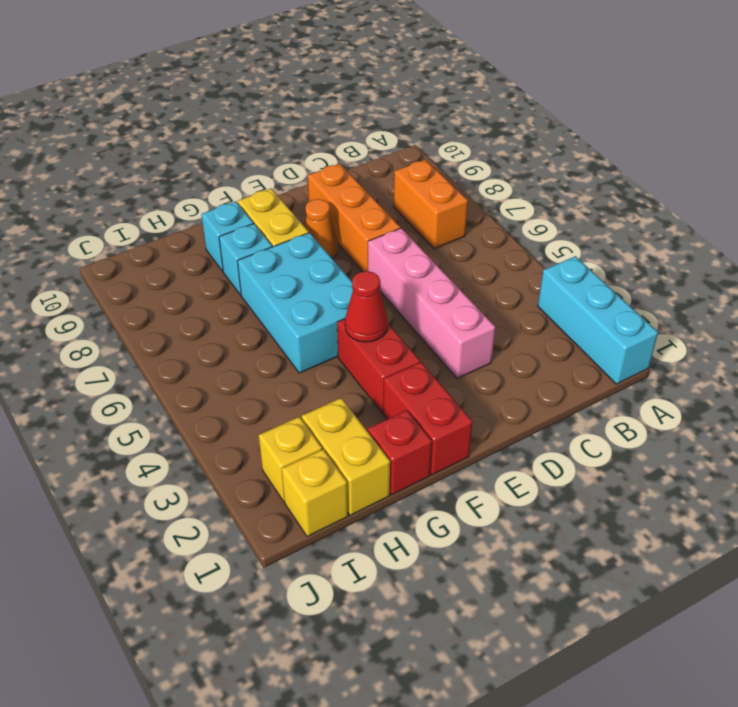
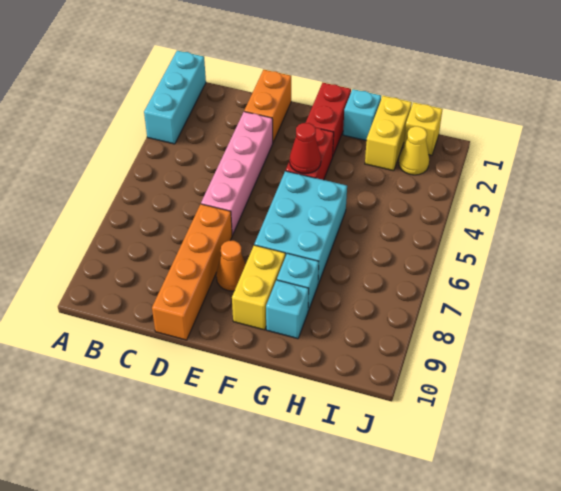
orange brick B7:B8 level 1 -> orange brick D1:D2 level 1
orange brick D7:D9 level 1 -> orange brick D7:D10 level 1
red brick G1 level 1 -> cyan brick G1 level 1
yellow brick I2 level 1 -> yellow cone I2 level 1

